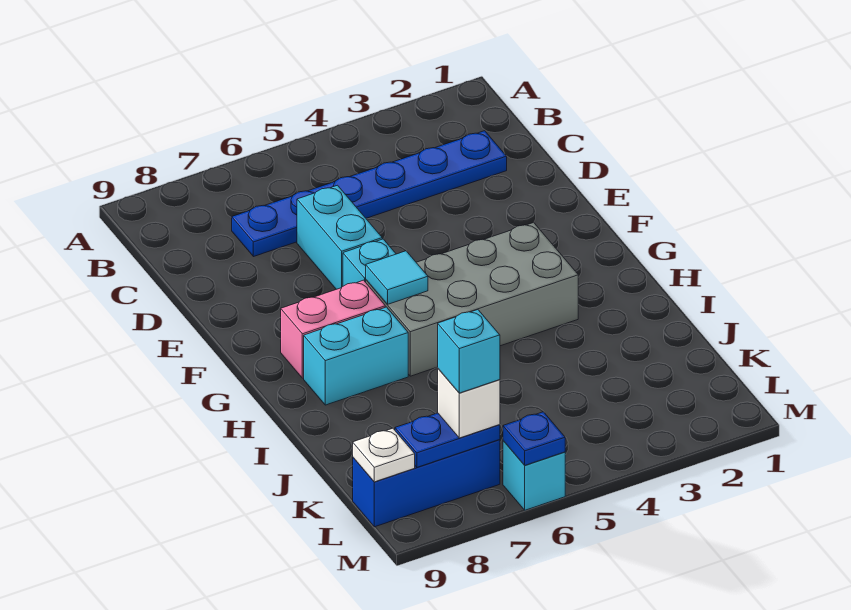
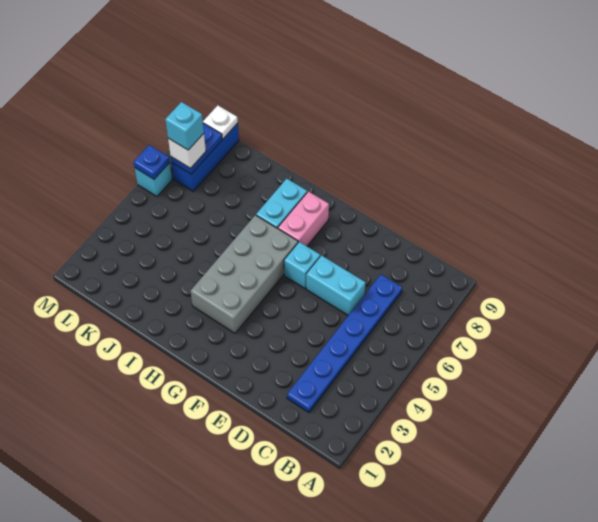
cyan tile G6 level 2 -> none

